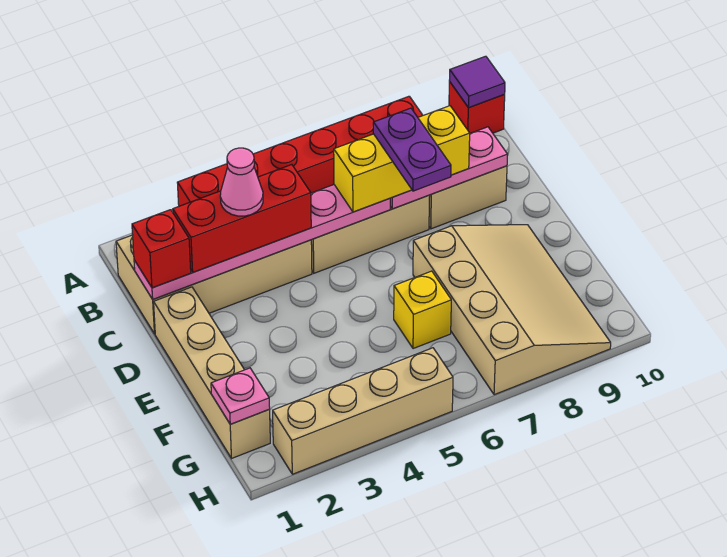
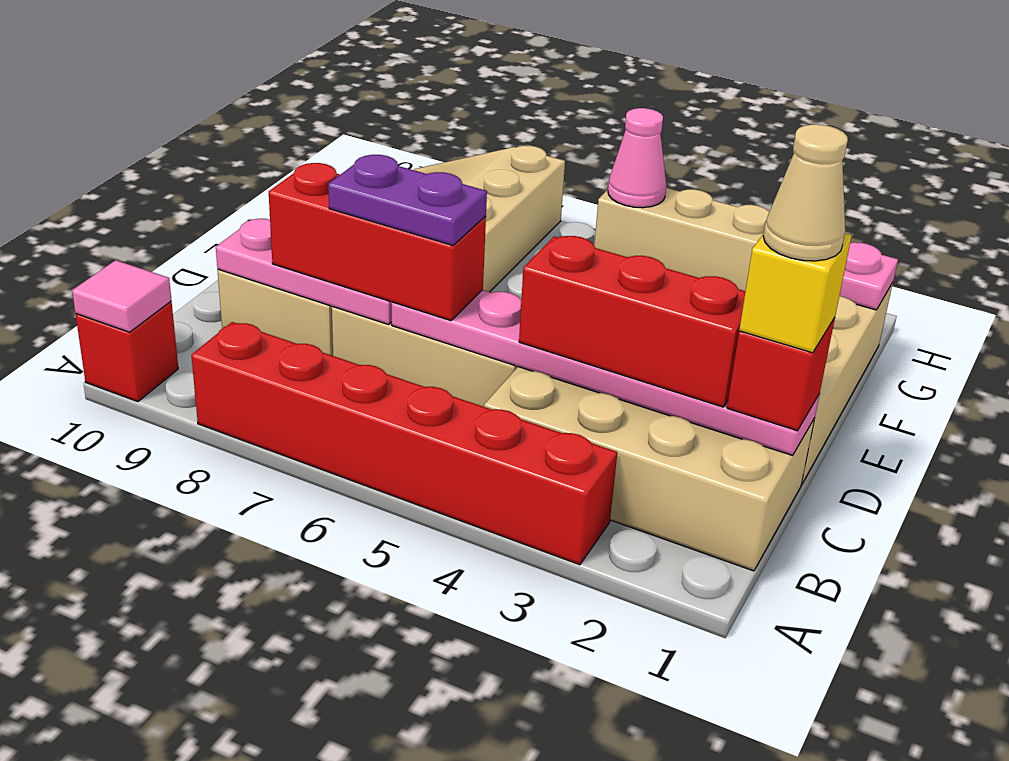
purple tile A10 level 2 -> pink tile A10 level 2
none -> tan cone C1 level 5
pink cone C3 level 4 -> pink cone H5 level 2
yellow brick C6:C8 level 3 -> red brick C6:C8 level 3
purple plate C7:D7 level 4 -> purple plate C6:C7 level 4
yellow brick F6 level 1 -> yellow brick C1 level 4

